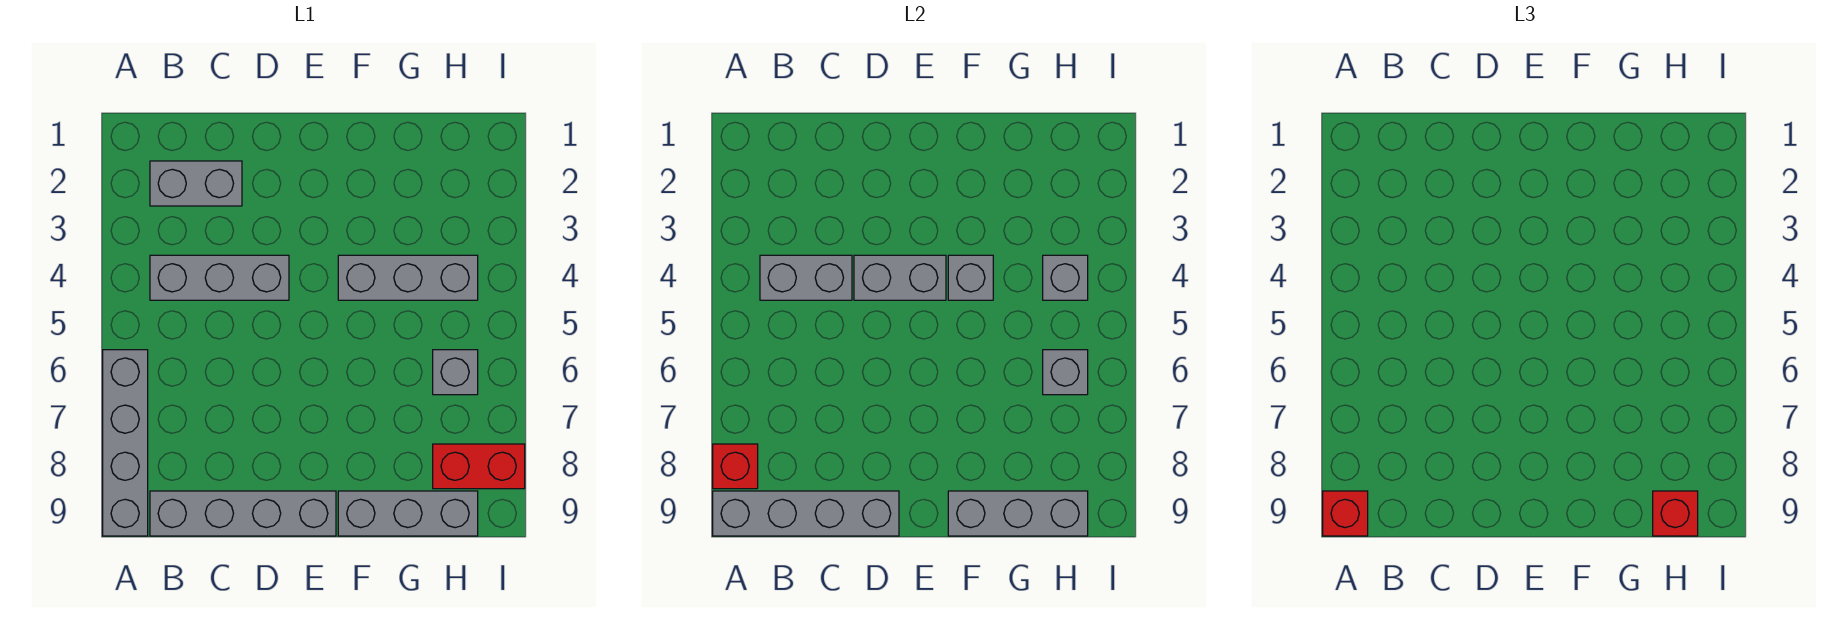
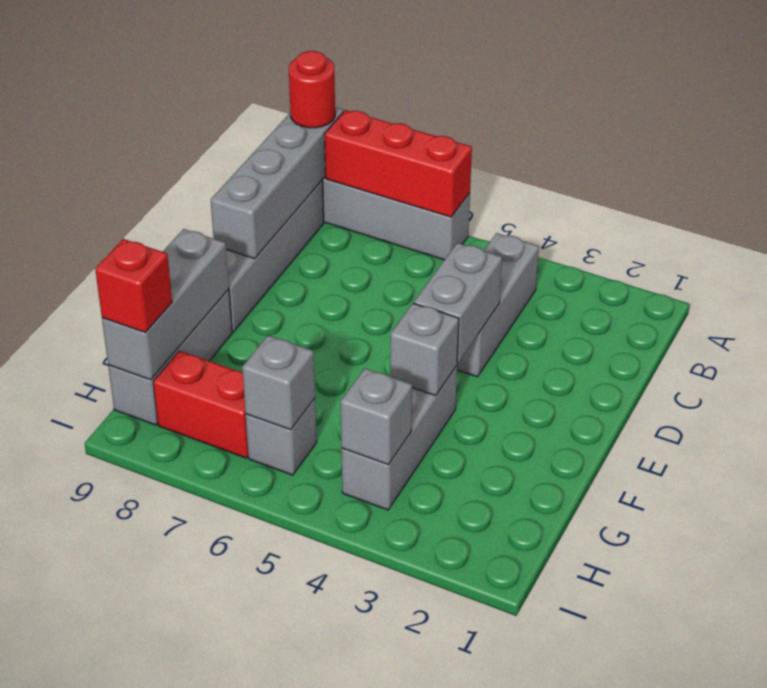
red brick A8 level 2 -> red brick A6:A8 level 2
red brick A9 level 3 -> red round brick A9 level 3
grey brick B2:C2 level 1 -> none
grey brick B4:C4 level 2 -> none
red brick H8:I8 level 1 -> red brick H7:H8 level 1

